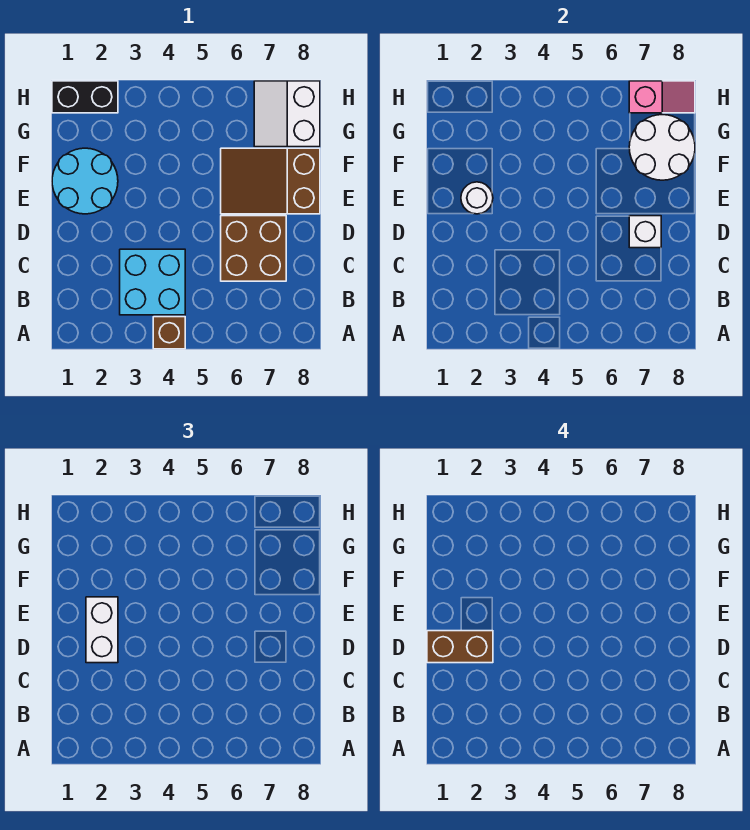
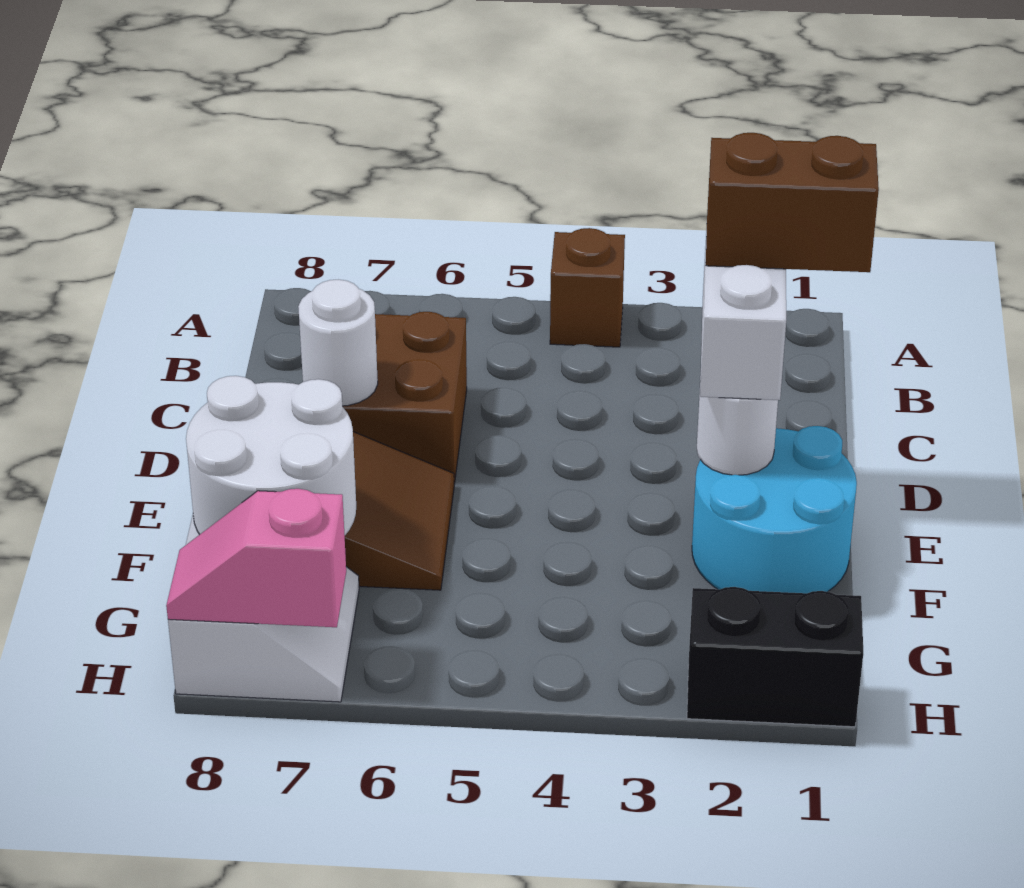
cyan brick B3:C4 level 1 -> none
white brick D7 level 2 -> white round brick D7 level 2

